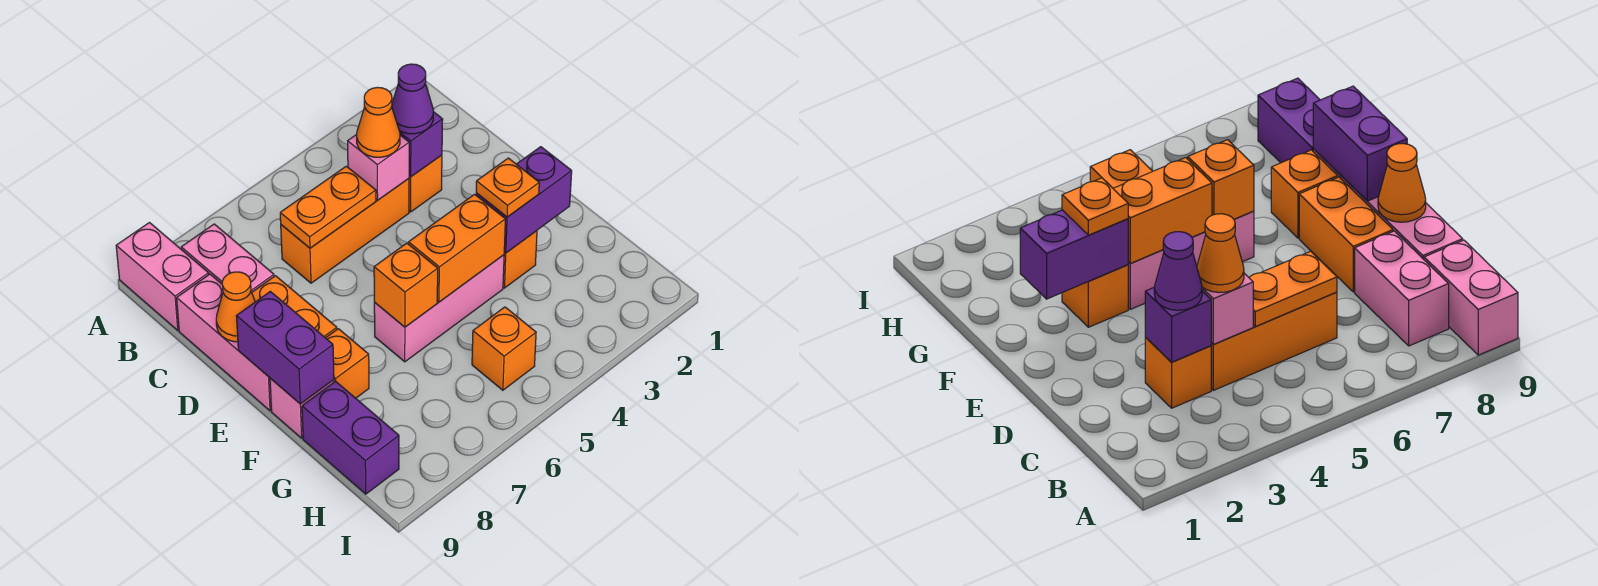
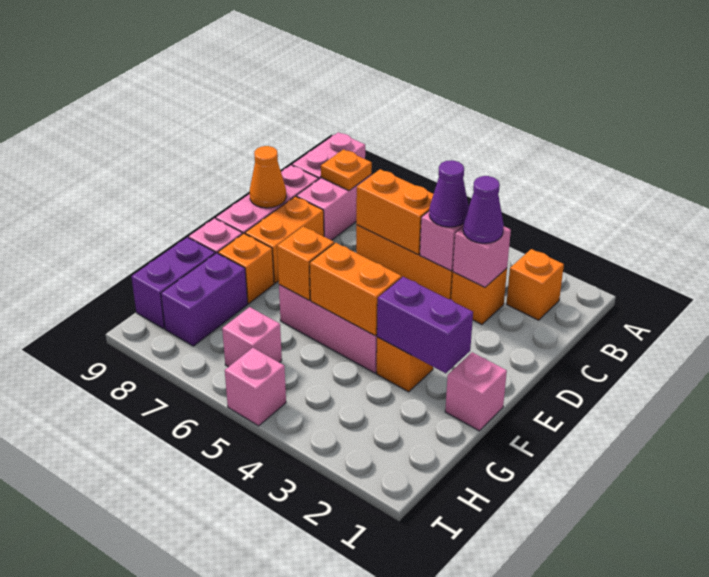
purple brick C3 level 2 -> pink brick C3 level 2
orange cone C4 level 3 -> purple cone C4 level 3
orange plate C5:C6 level 2 -> orange brick C5:C6 level 2
purple brick E9:F9 level 2 -> purple brick G8:H8 level 1
none -> pink brick F1 level 1
orange plate F3 level 3 -> orange plate B8 level 2
orange brick H5 level 1 -> orange brick B2 level 1
none -> pink brick H6 level 1
none -> pink brick I5 level 1

